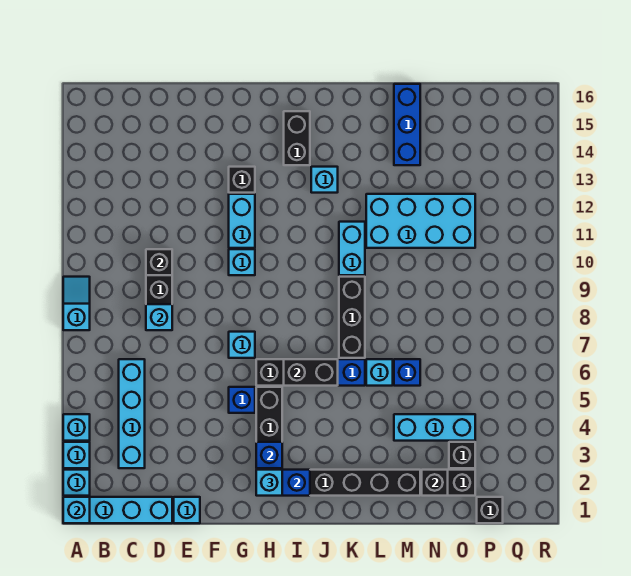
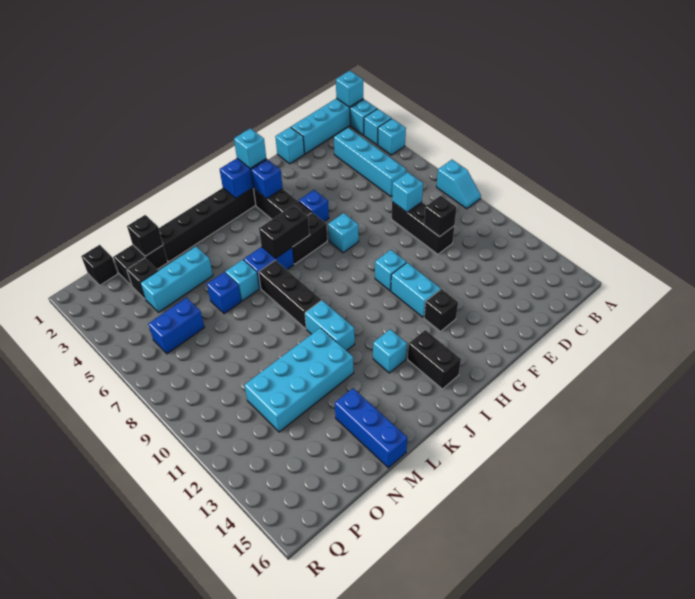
none -> blue brick O6:P6 level 1

